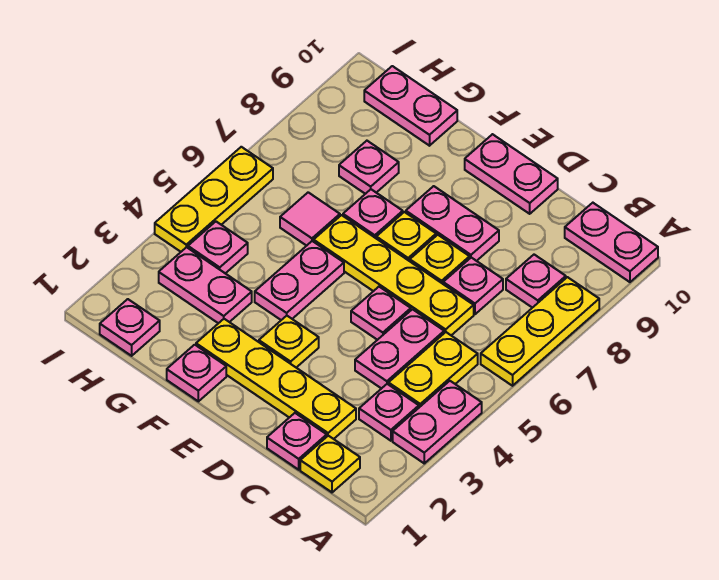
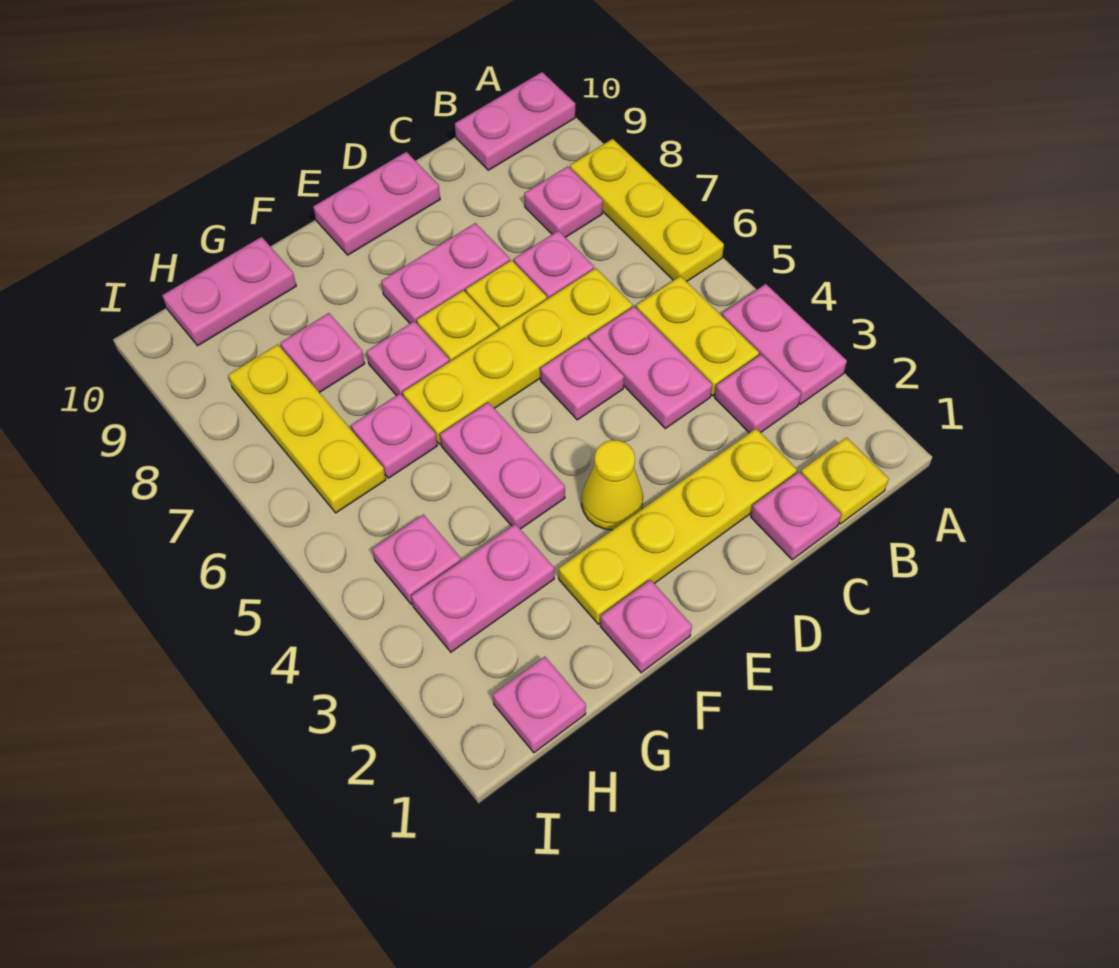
yellow plate E3 level 1 -> yellow cone E3 level 1
pink tile G6 level 1 -> pink plate G6 level 1
yellow plate I4:I6 level 1 -> yellow plate H6:H8 level 1

